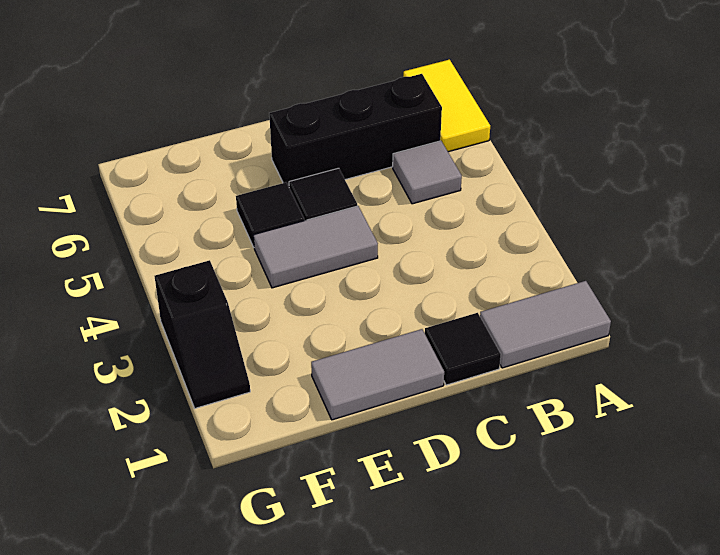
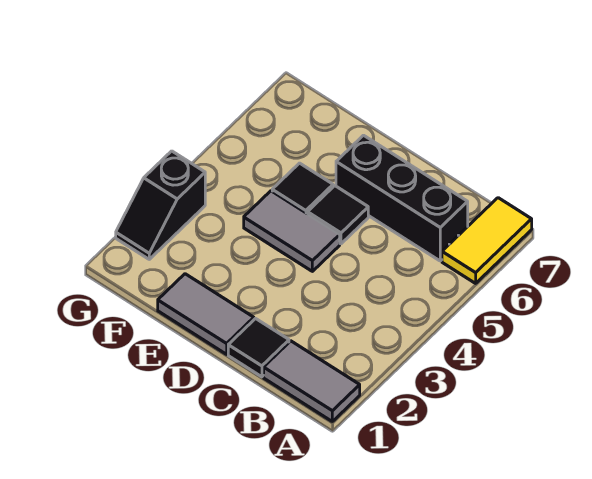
grey tile B5 level 1 -> none

